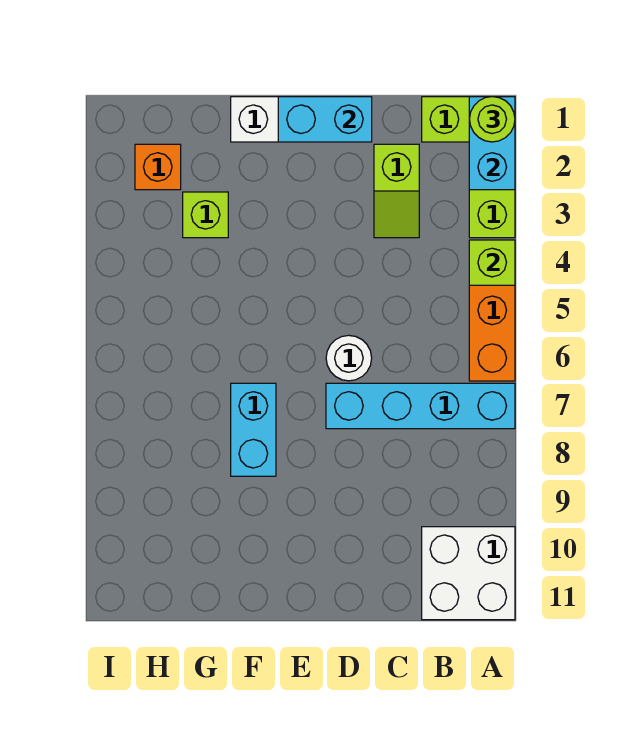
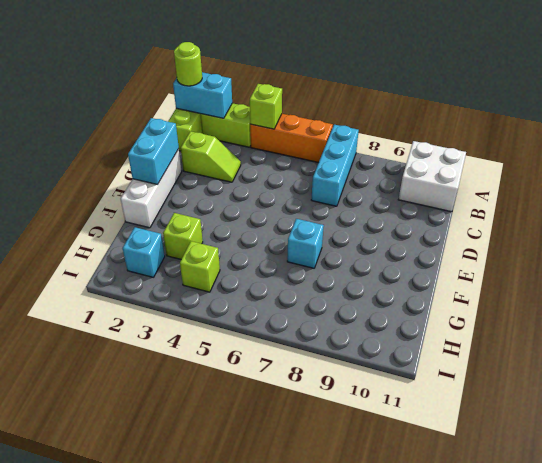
cyan brick A7:D7 level 1 -> cyan brick A7:C7 level 1
white round brick D6 level 1 -> none
cyan brick F7:F8 level 1 -> cyan brick F7 level 1
orange brick H2 level 1 -> cyan brick H2 level 1
none -> lime brick H4 level 1

